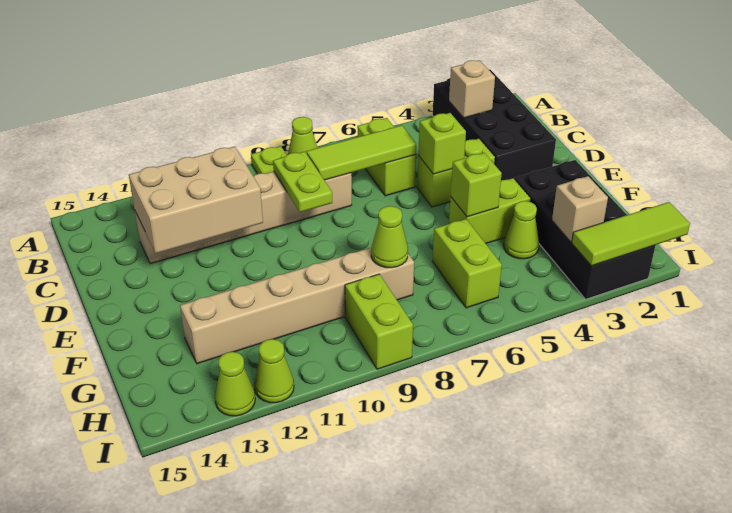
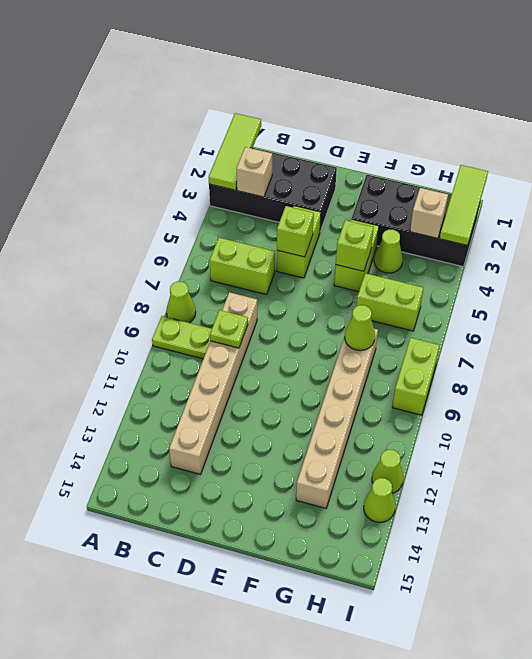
lime tile C6:C8 level 2 -> lime tile A1:A3 level 2
lime plate C9:D9 level 2 -> lime plate C9 level 2
tan brick C11:D13 level 2 -> none
lime brick H9:I9 level 1 -> lime brick I8:I9 level 1

